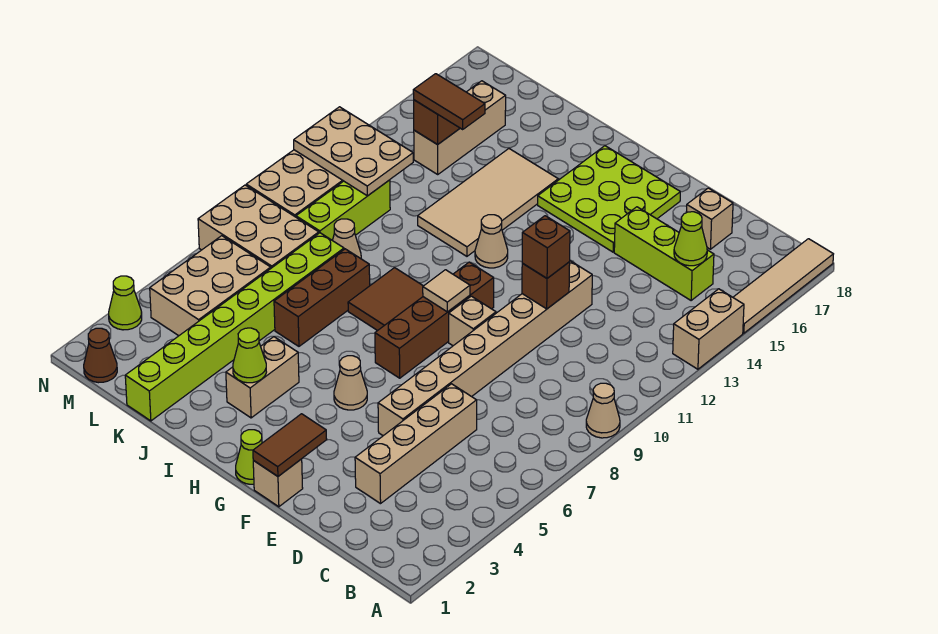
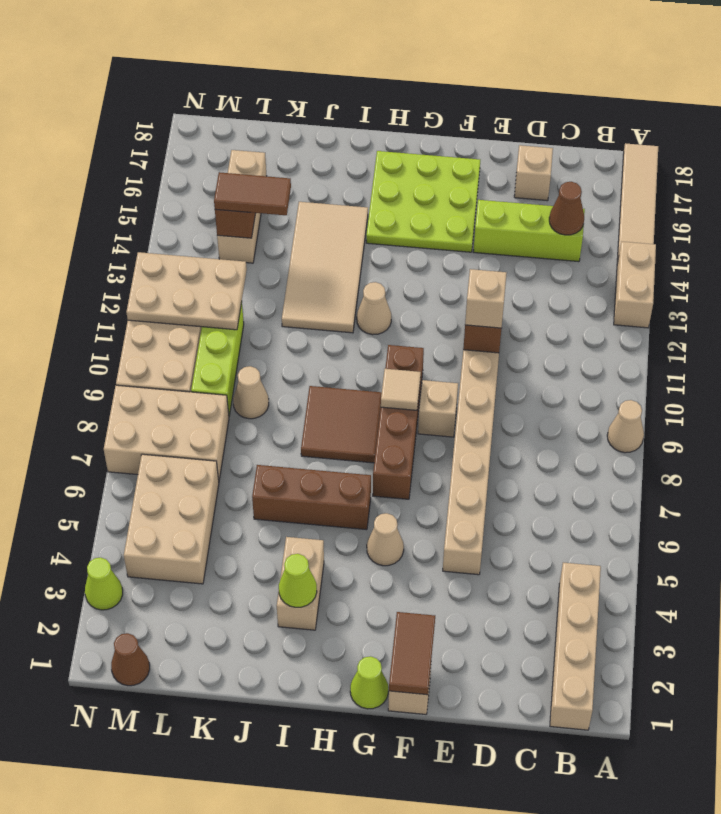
lime cone C15 level 2 -> brown cone C15 level 2
tan brick D3:D6 level 1 -> tan brick B1:B4 level 1
brown brick E11 level 3 -> tan brick E11 level 3
brown brick J6:J8 level 1 -> brown brick H6:J6 level 1
lime brick K1:K8 level 1 -> none

